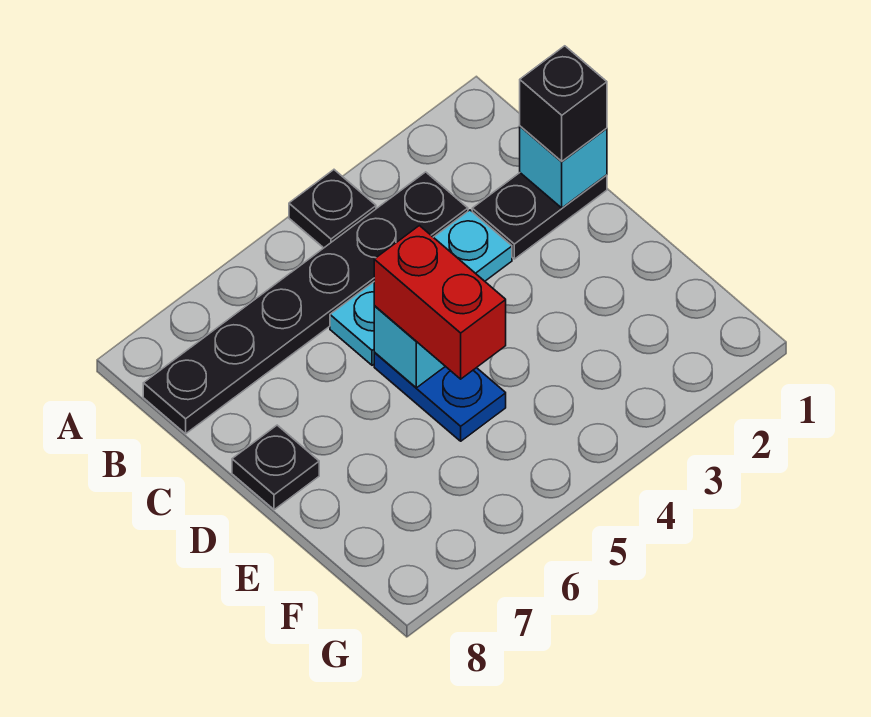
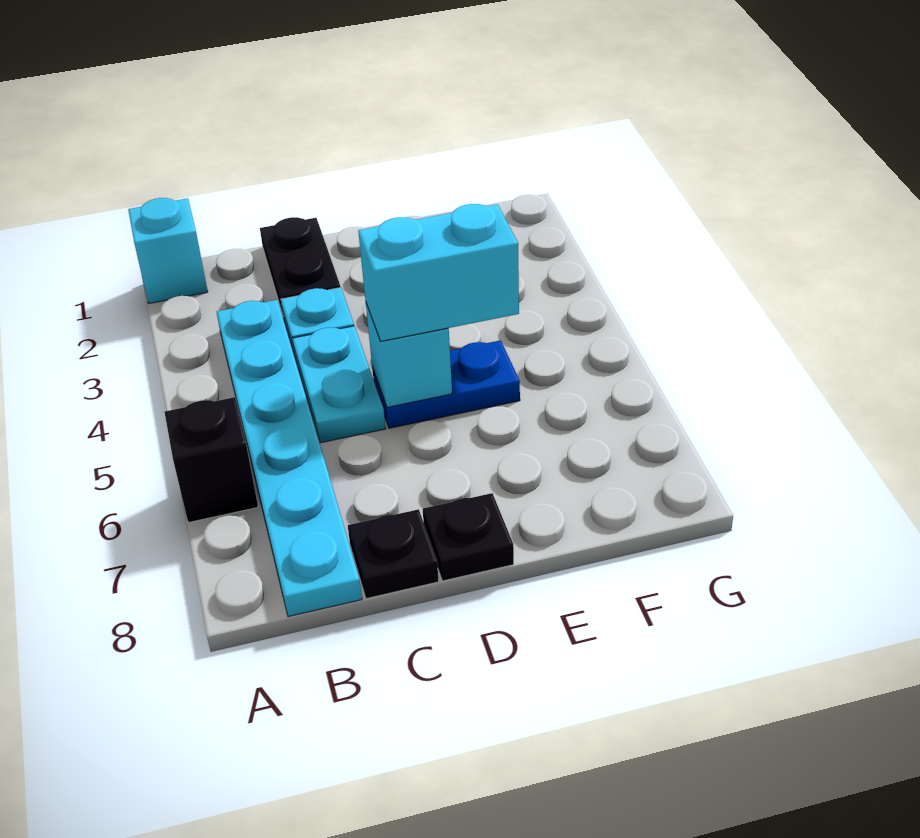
black plate A4 level 1 -> black plate C8 level 1
black plate B3:B8 level 1 -> cyan plate B3:B8 level 1
cyan brick C1 level 2 -> cyan brick A1 level 1
black brick C1 level 3 -> black brick A6 level 1
red brick D5:E5 level 3 -> cyan brick D5:E5 level 3

